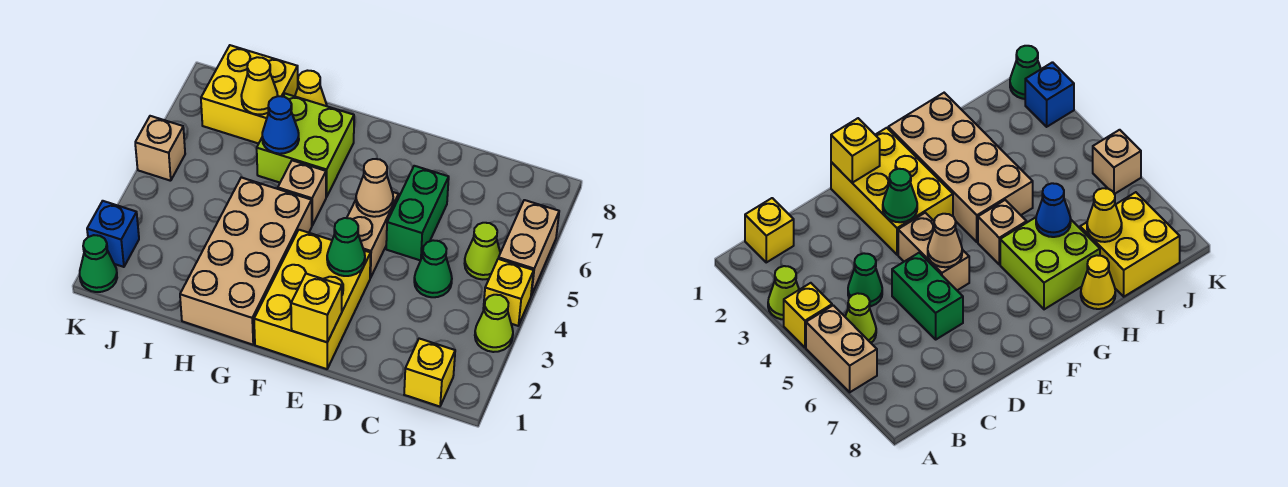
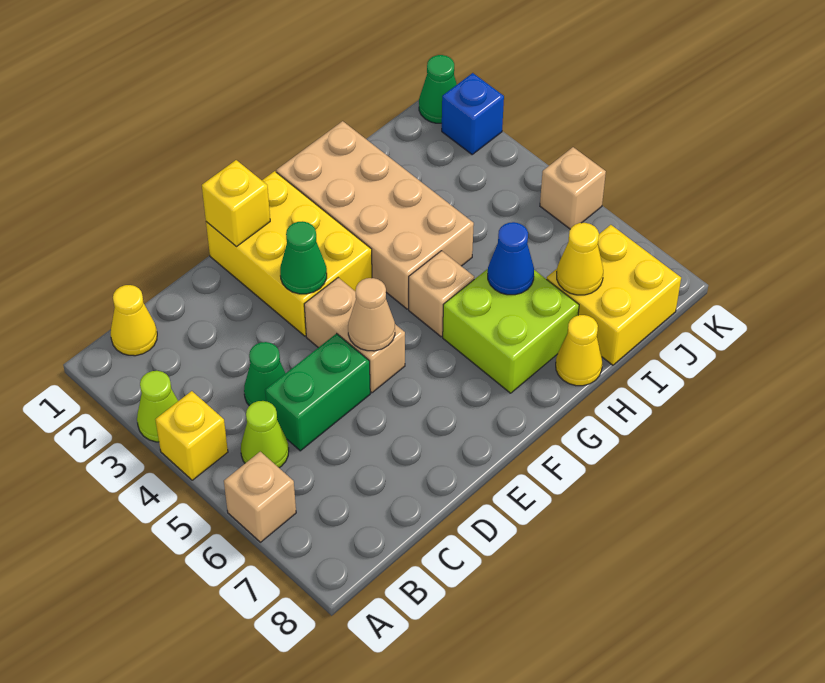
tan brick A5:A6 level 1 -> tan brick A6 level 1
yellow brick B1 level 1 -> yellow cone B1 level 1
green brick D5:D6 level 1 -> green brick C5:D5 level 1

